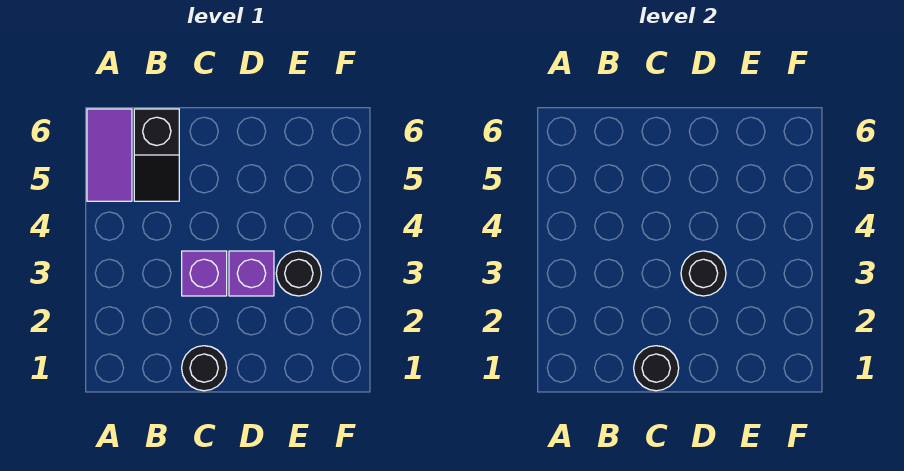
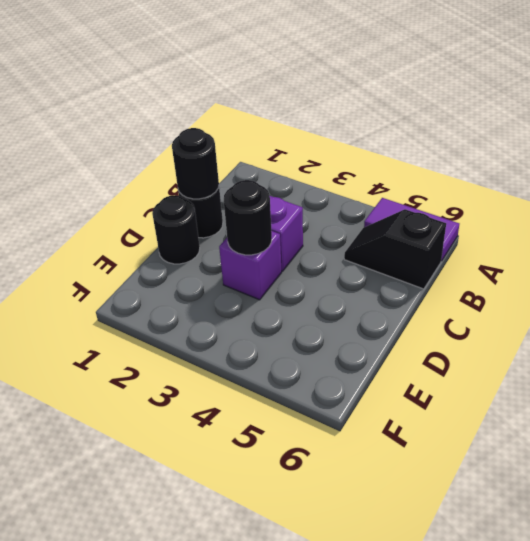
black round brick E3 level 1 -> black round brick D1 level 1

